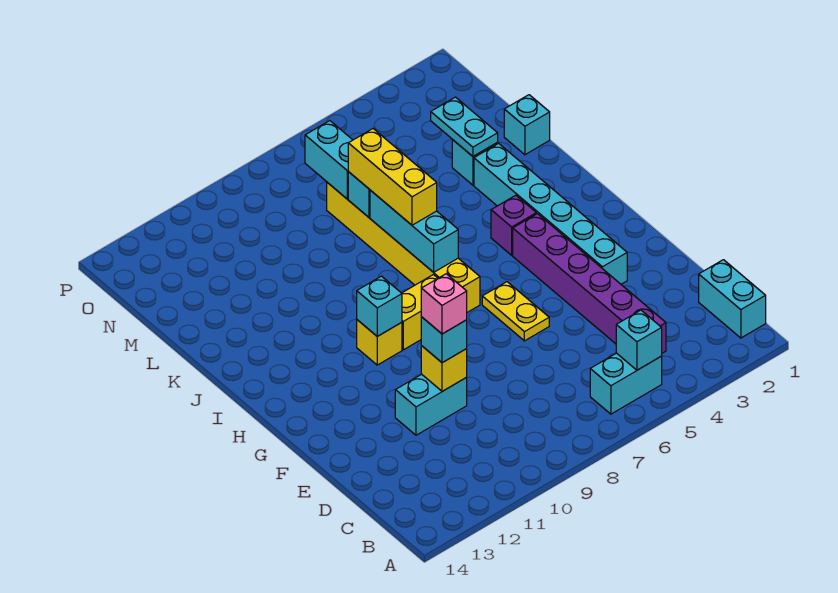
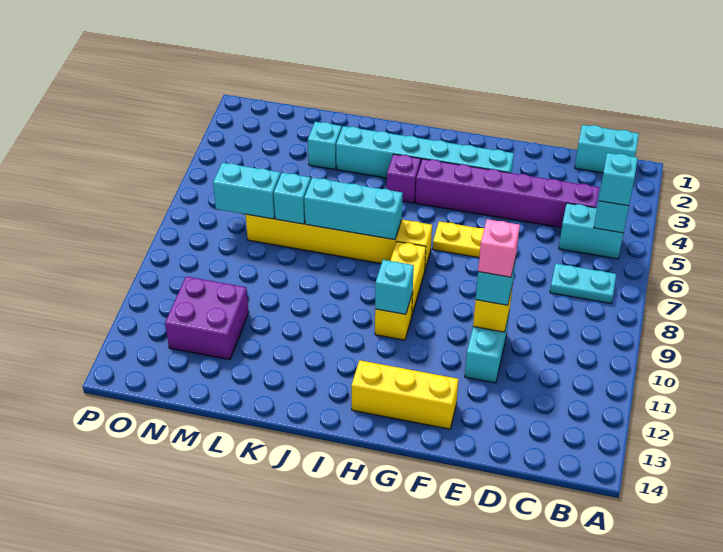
cyan brick B5:B6 level 1 -> cyan brick B5:C5 level 1
yellow brick J7:L7 level 3 -> yellow brick F13:H13 level 1
cyan brick L1 level 1 -> cyan brick B5 level 3
cyan plate L3:M3 level 2 -> cyan plate B7:C7 level 1
none -> purple brick M11:N12 level 1

